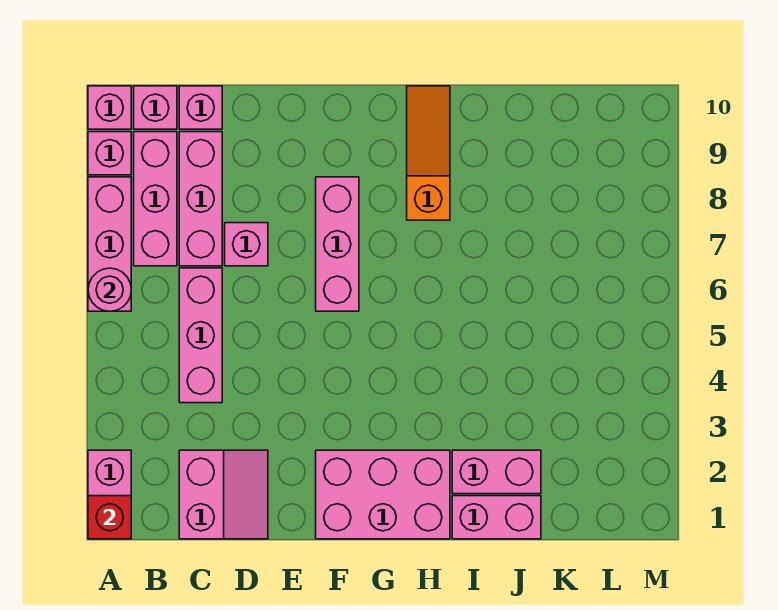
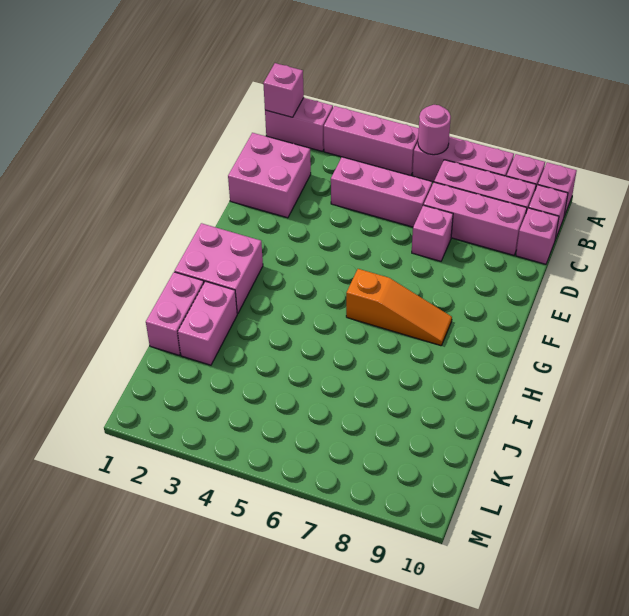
red brick A1 level 2 -> pink brick A1 level 2
pink slope C1:D2 level 1 top C -> pink brick C1:D2 level 1
pink brick F1:H2 level 1 -> pink brick G1:H2 level 1
pink brick F6:F8 level 1 -> pink brick A3:A5 level 1
orange slope H8:H10 level 1 top 8 -> orange slope G6:G8 level 1 top 6

